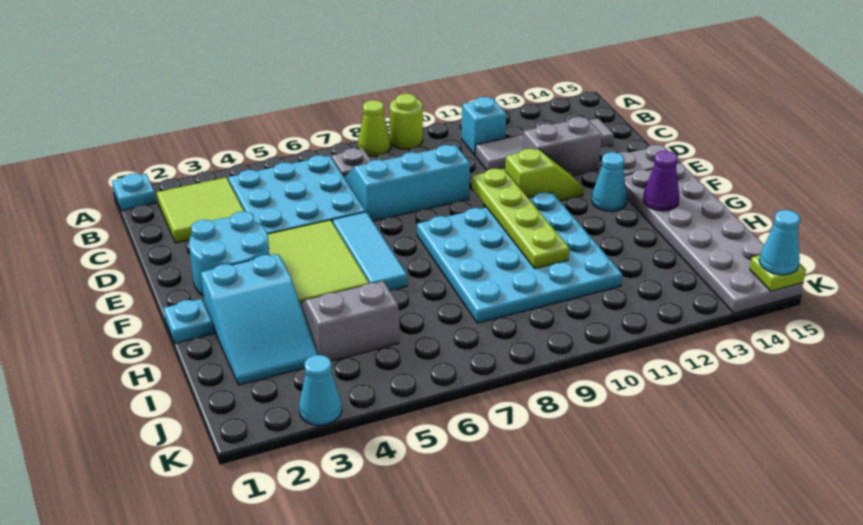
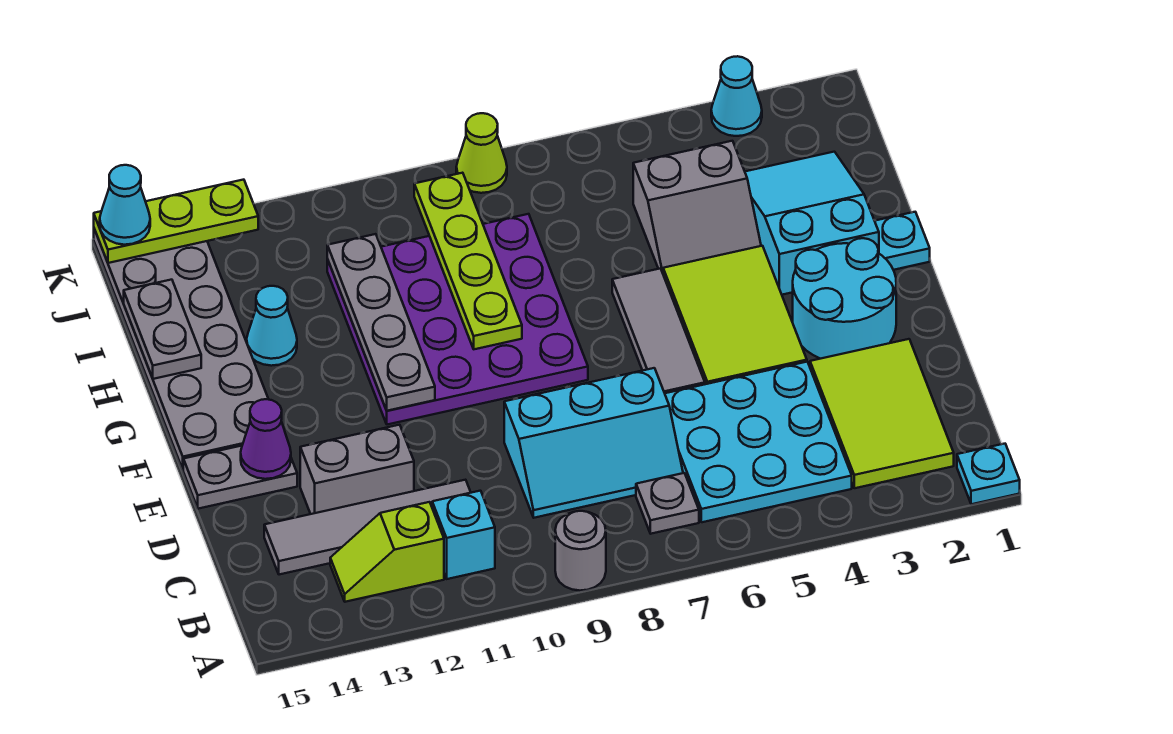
lime cone A8 level 1 -> lime cone K8 level 1
lime round brick A9 level 1 -> grey round brick A9 level 1
lime tile B2:C3 level 1 -> lime tile B2:D3 level 1
cyan tile E6:G6 level 1 -> grey tile E6:G6 level 1
lime plate E10:H10 level 2 -> lime plate G9:J9 level 2
lime slope E11:E12 level 1 top 11 -> lime slope B12:B13 level 1 top 12
cyan plate F8:I11 level 1 -> purple plate F8:I11 level 1
none -> grey plate F11:I11 level 2
cyan cone F13 level 1 -> cyan cone H13 level 1
purple cone G14 level 2 -> purple cone E14 level 2
none -> grey plate H15:I15 level 2
lime plate K15 level 2 -> lime plate K13:K15 level 2

